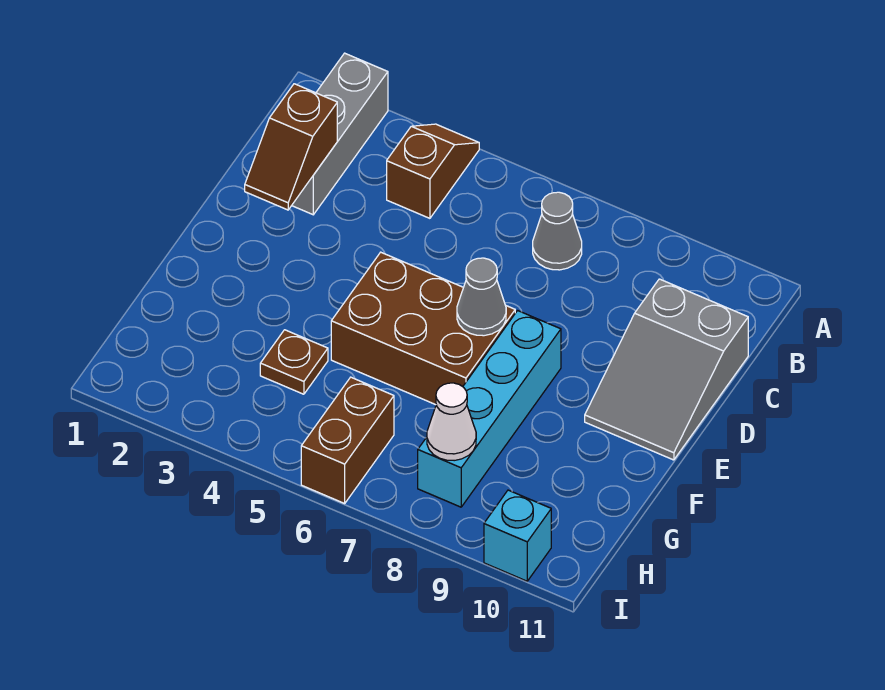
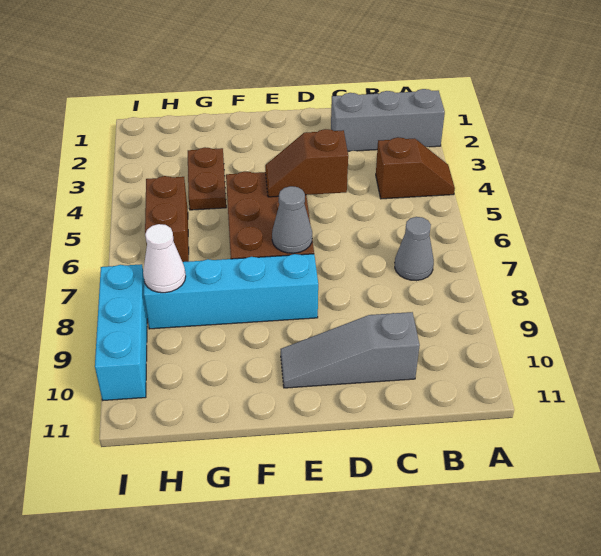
brown slope C2:D2 level 2 top C -> brown slope D5:E5 level 2 top D
grey slope C10:E11 level 1 top C -> grey slope C10:E10 level 1 top C
brown plate G4 level 1 -> brown plate G3:G4 level 1
brown brick H6:I6 level 1 -> brown brick H5:H6 level 1
cyan brick I10 level 1 -> cyan brick I8:I10 level 1

